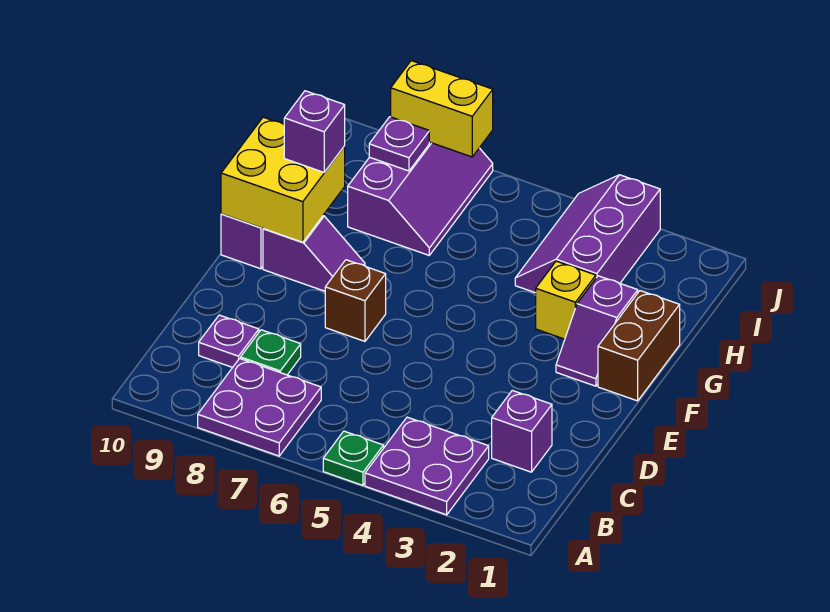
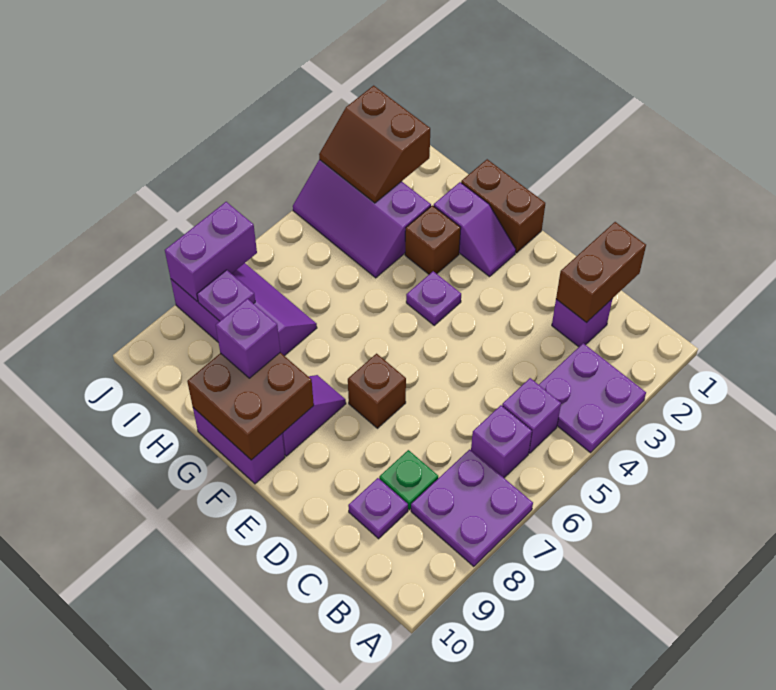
green plate A5 level 1 -> none
none -> purple brick B5 level 1
none -> purple brick B6 level 1
none -> brown brick C1:C2 level 2
none -> purple plate F4 level 1
yellow brick F9:G10 level 2 -> brown brick F9:G10 level 2
yellow brick G3 level 1 -> brown brick G3 level 1
none -> brown slope I2:J3 level 2 top 2
yellow brick J7:J8 level 2 -> purple brick J7:J8 level 2

